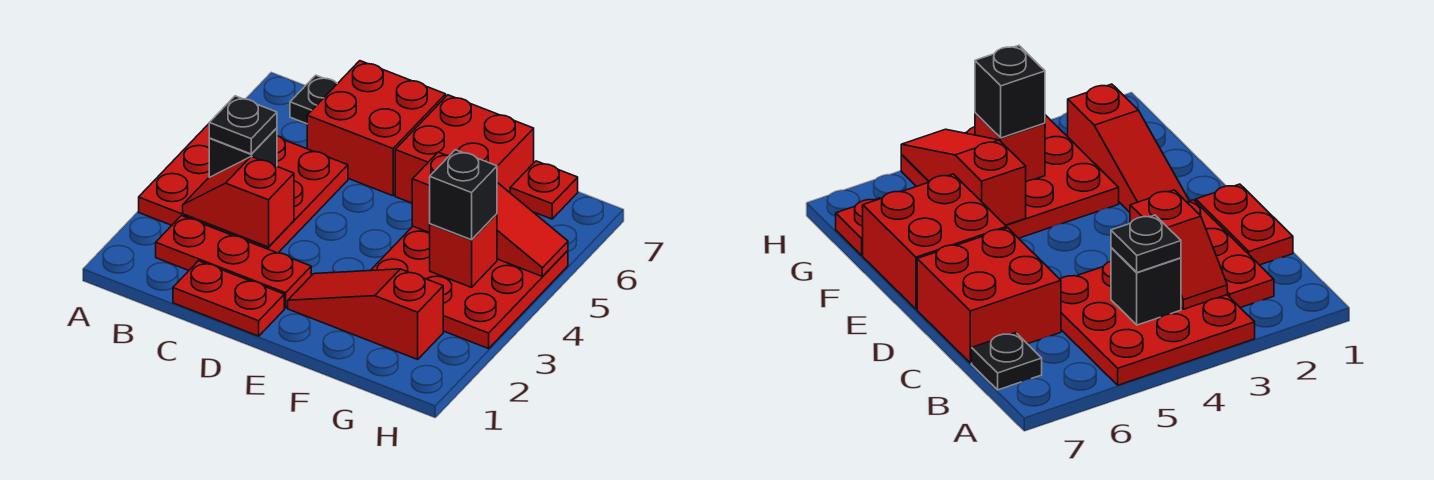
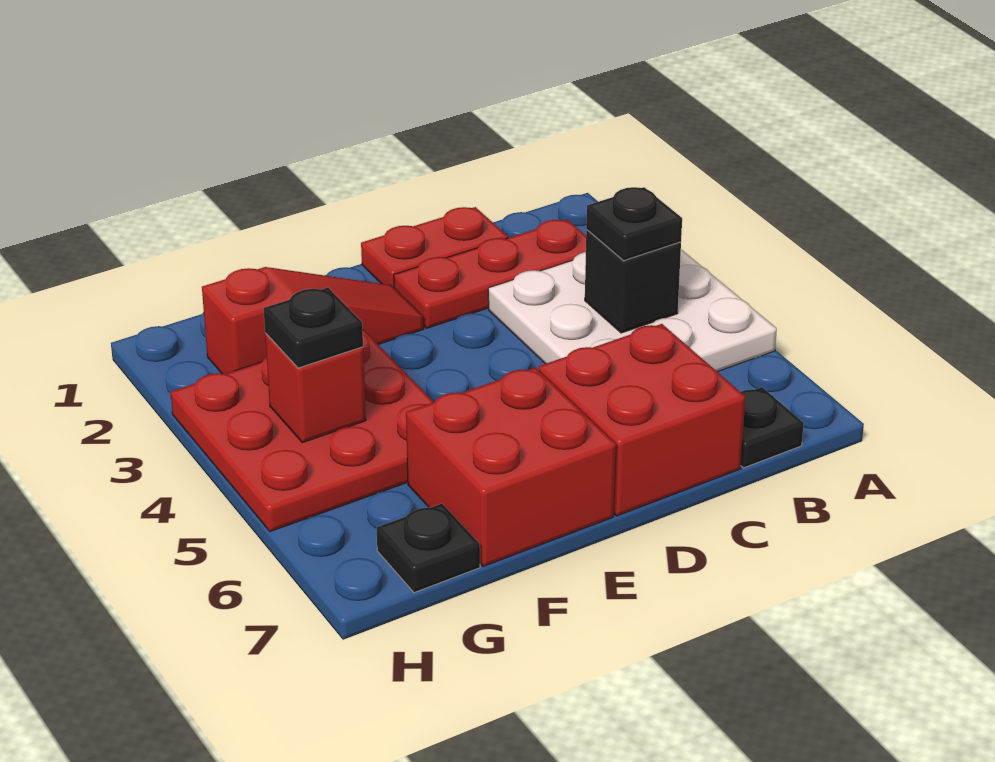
red plate A3:C5 level 1 -> white plate A3:C5 level 1
red slope B3:C3 level 2 top C -> none
red slope F5:H5 level 2 top F -> none
black brick G4 level 3 -> black plate G4 level 3
red plate G7 level 1 -> black plate G7 level 1

